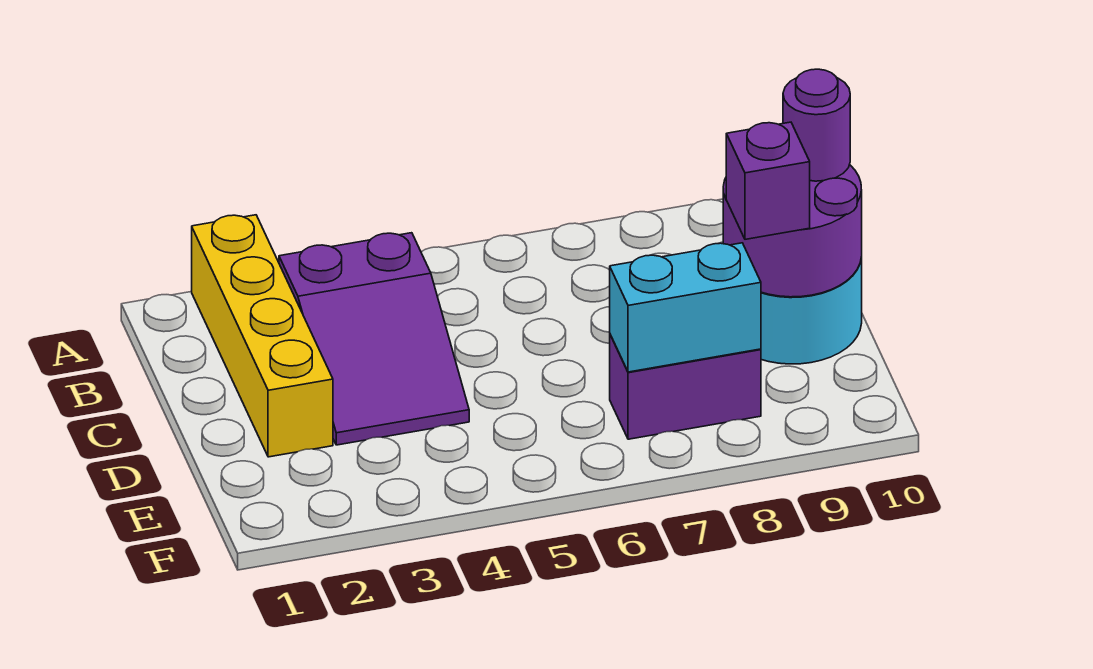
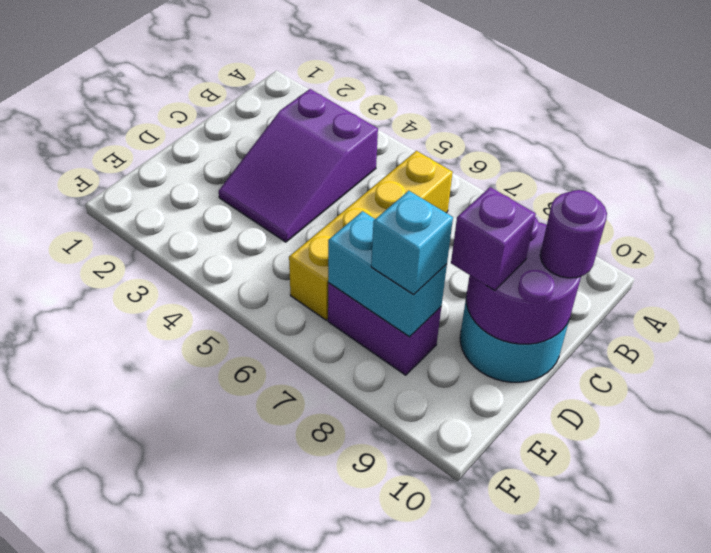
yellow brick A2:D2 level 1 -> yellow brick B6:E6 level 1
none -> cyan brick E8 level 3

